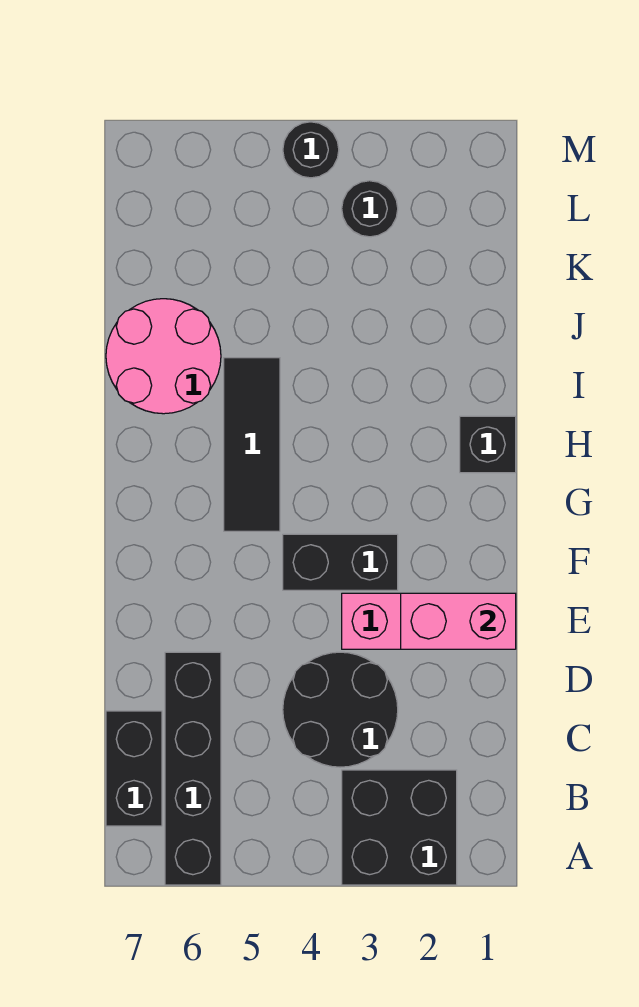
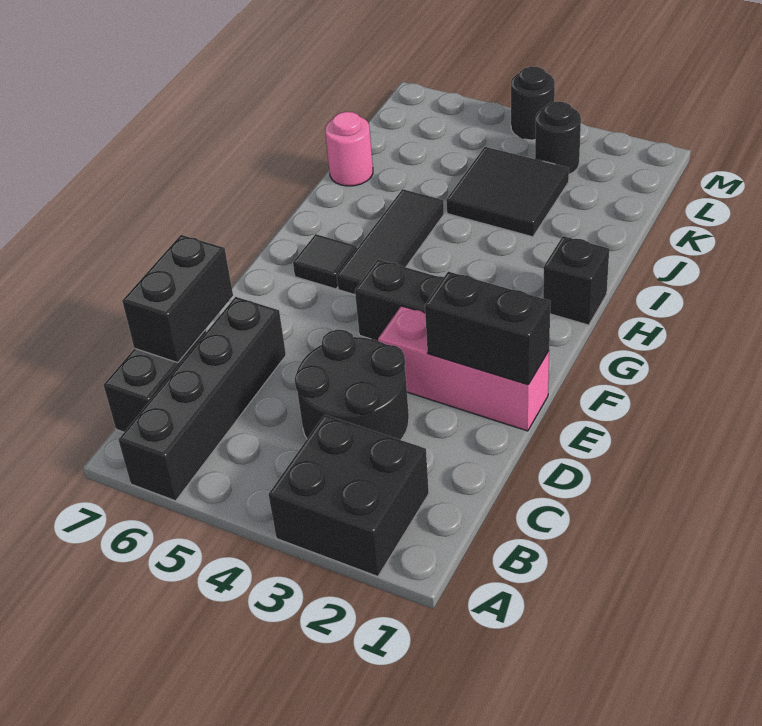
none -> black brick C7:D7 level 2
pink brick E1:E2 level 2 -> black brick E1:E2 level 2
none -> black tile G6 level 1
pink round brick I6:J7 level 1 -> pink round brick J7 level 1
none -> black tile J3:K4 level 1

